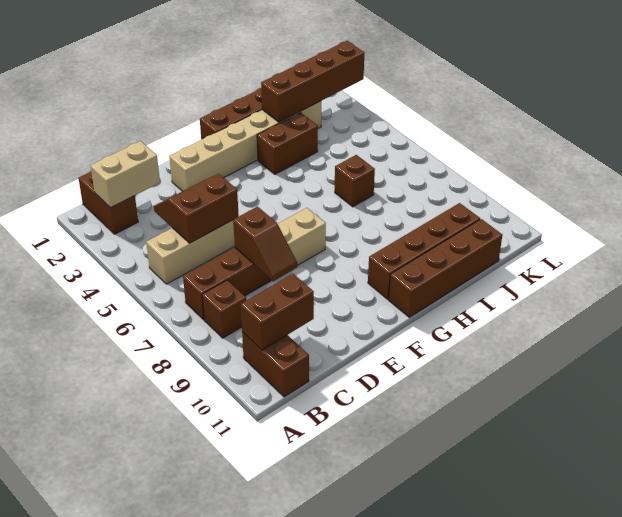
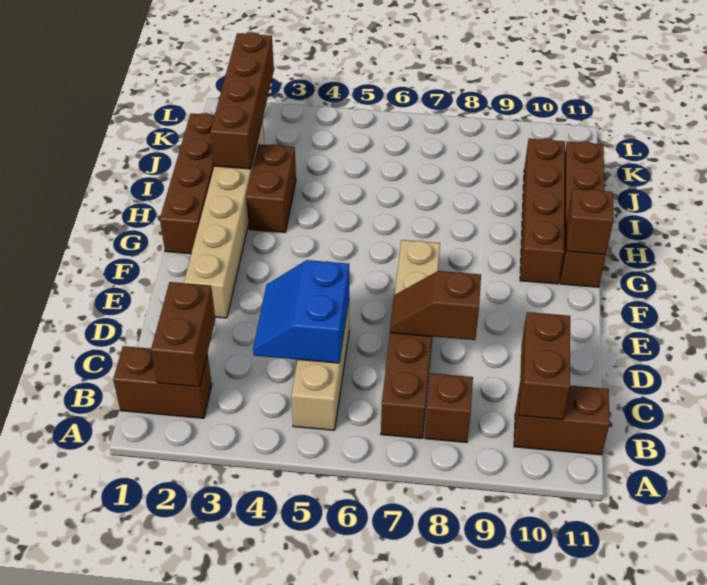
tan brick B2:C2 level 2 -> brown brick B2:C2 level 2
brown slope C4:D5 level 2 top 5 -> blue slope C4:D5 level 2 top 5
brown slope D7:D8 level 2 top 7 -> brown slope D7:D8 level 2 top 8
brown brick I6 level 1 -> brown brick G11 level 2

